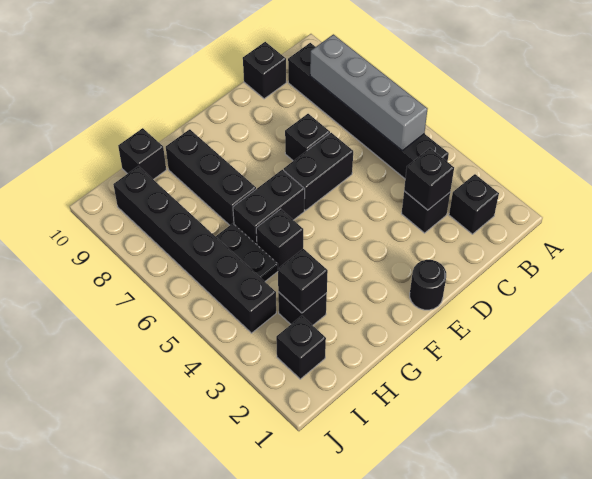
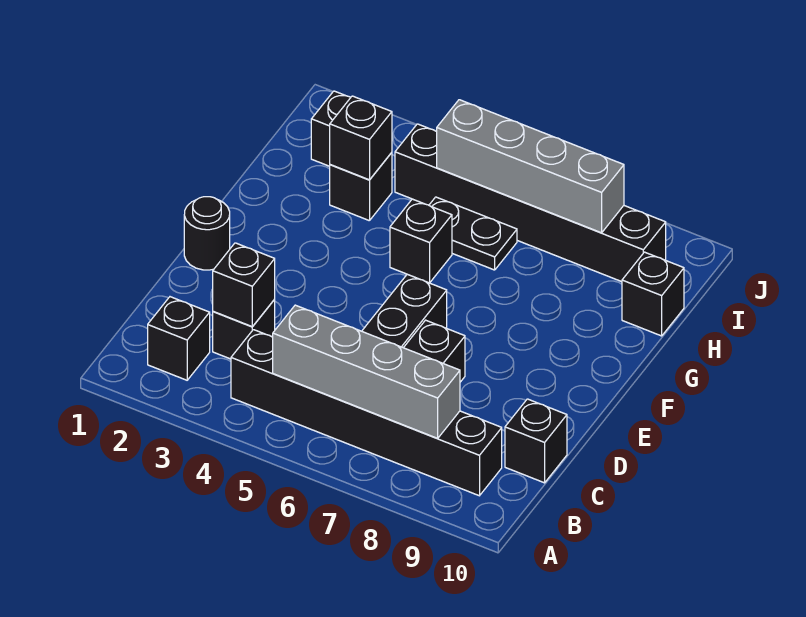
black brick F6:G6 level 1 -> none
black brick G7:G9 level 1 -> none
none -> grey brick I5:I8 level 2

